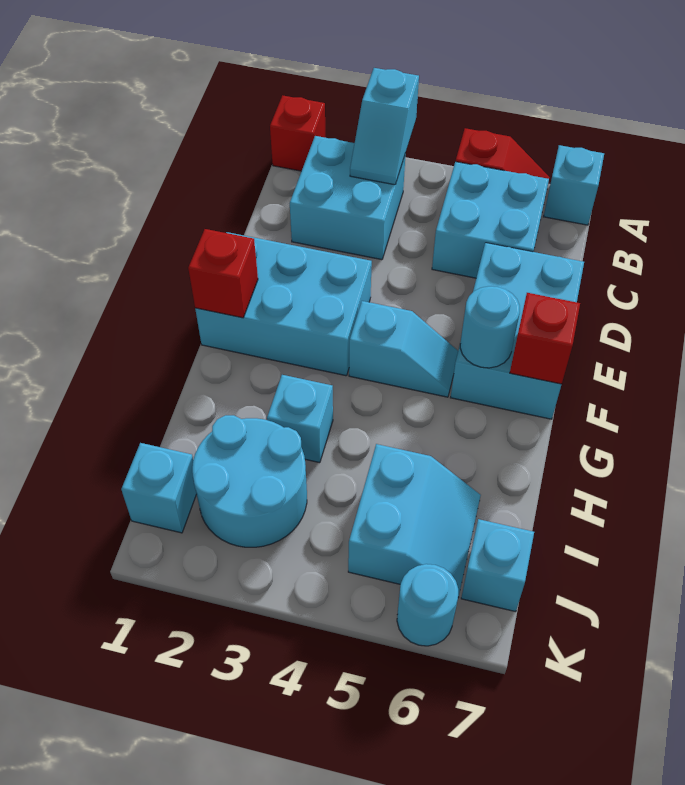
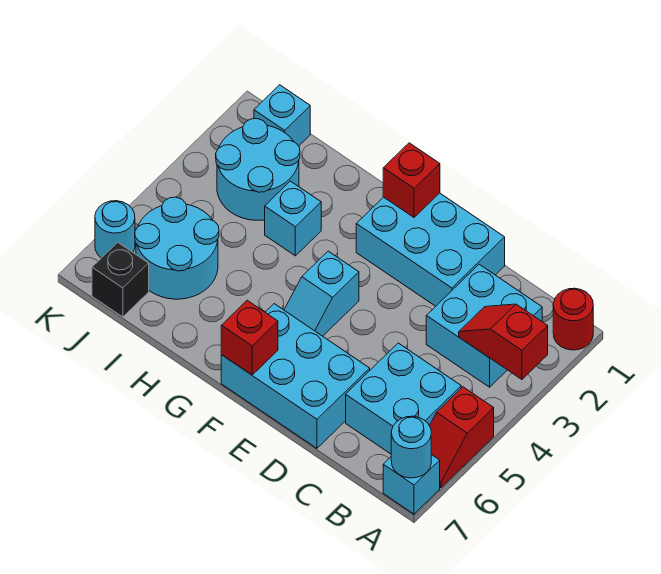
red brick A1 level 1 -> red round brick A1 level 1
cyan slope A3:B3 level 2 top A -> red slope A3:B3 level 2 top A
cyan brick E1:F3 level 1 -> cyan brick D1:F2 level 1
cyan round brick F6 level 2 -> cyan round brick A7 level 2
cyan slope I5:J6 level 1 top 5 -> cyan round brick I5:J6 level 1
cyan brick J7 level 1 -> black brick J7 level 1

